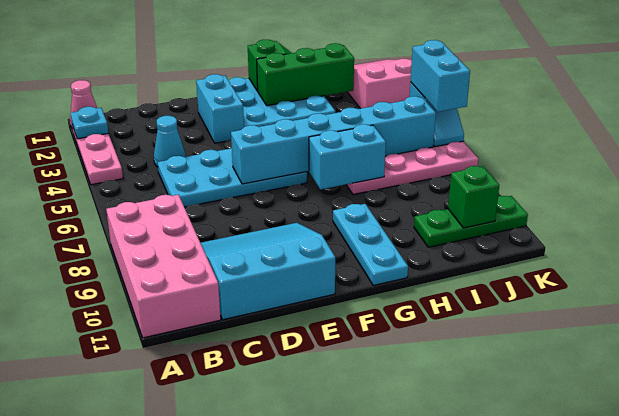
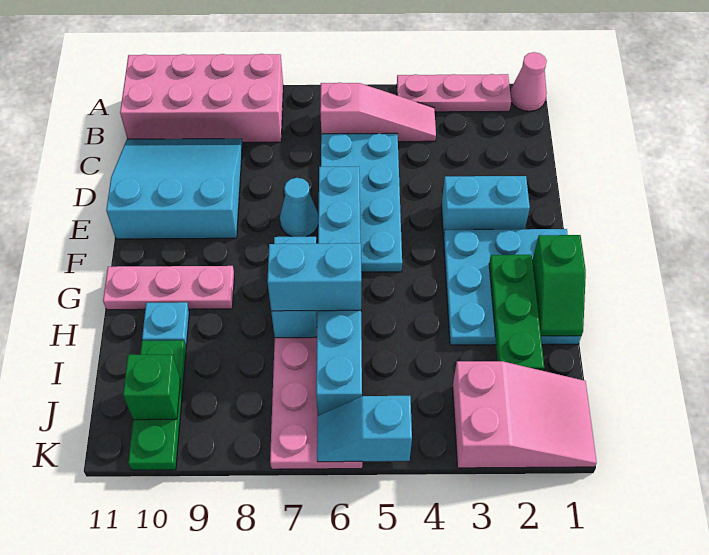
cyan plate A2 level 2 -> cyan plate H10 level 1
none -> pink slope B4:B6 level 1 top 6
cyan cone C4 level 1 -> cyan cone E7 level 1
cyan slope C9:E11 level 1 top 11 -> cyan slope C9:E11 level 1 top E
green brick G2:I2 level 2 -> green plate G2:I2 level 2
cyan plate G9:G11 level 1 -> pink plate G9:G11 level 1
cyan brick K5:K6 level 3 -> cyan brick H6:H7 level 3

